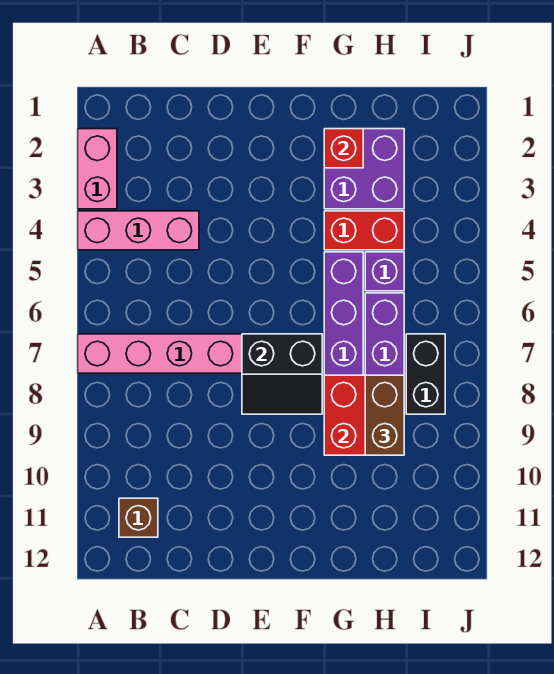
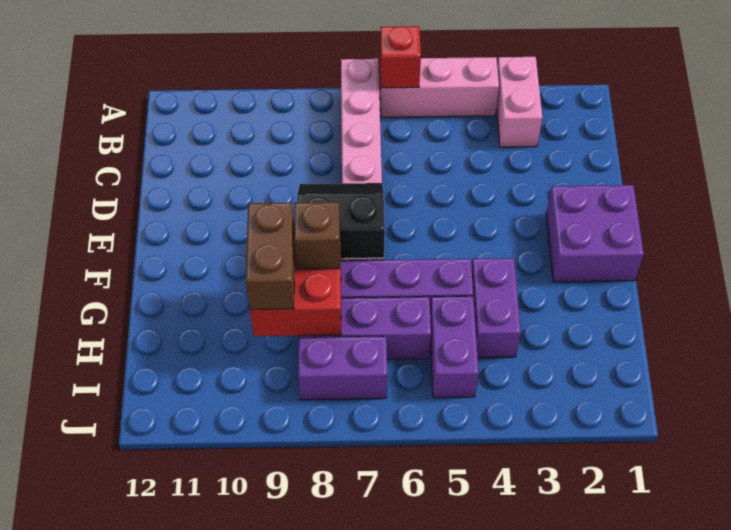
pink brick A2:A3 level 1 -> pink brick A3:B3 level 1
pink brick A4:C4 level 1 -> pink brick A4:A6 level 1
brown brick B11 level 1 -> brown brick G8 level 3
black slope E7:F8 level 2 top 7 -> black slope E7:F8 level 2 top F
purple brick G2:H3 level 1 -> purple brick E1:F2 level 1
red brick G2 level 2 -> red brick A6 level 2
red brick G4:H4 level 1 -> purple brick G4:H4 level 1
purple brick H5 level 1 -> purple brick H5:I5 level 1
brown brick H8:H9 level 3 -> brown brick G9:H9 level 3
black brick I7:I8 level 1 -> purple brick I7:I8 level 1

